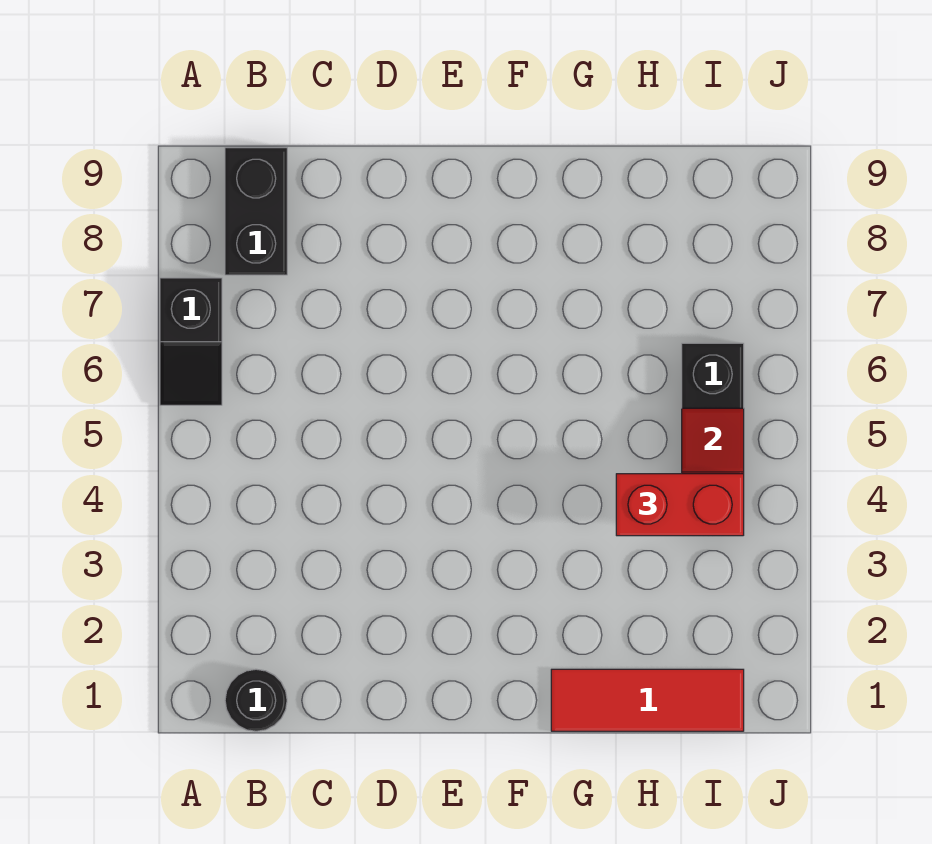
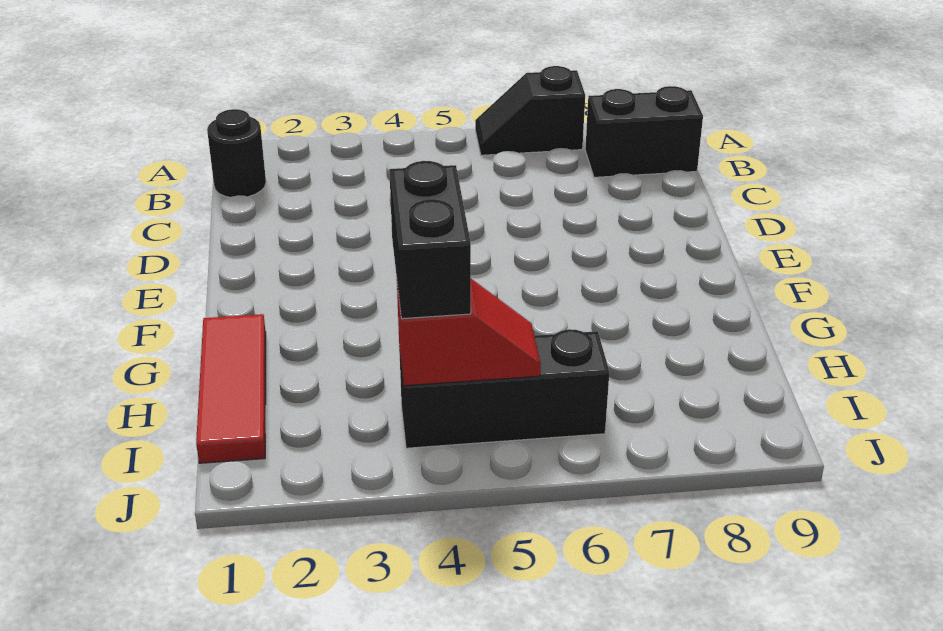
red brick H4:I4 level 3 -> black brick H4:I4 level 3

